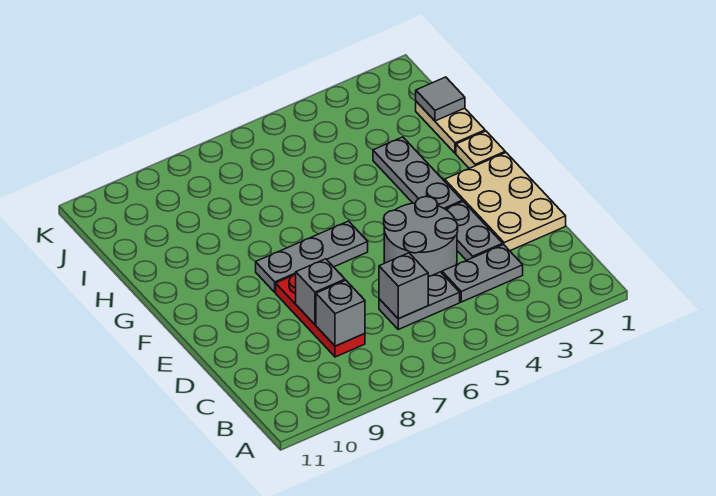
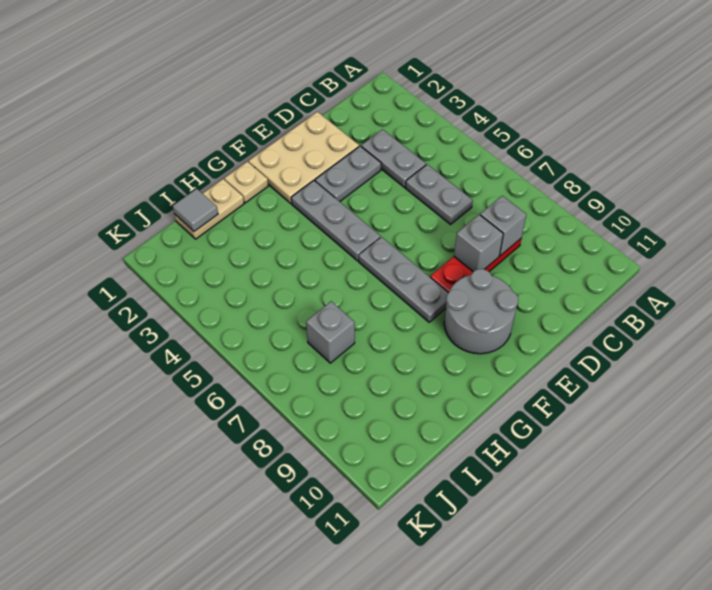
grey brick C6 level 2 -> grey brick I7 level 1
grey round brick D4:E5 level 1 -> grey round brick E9:F10 level 1
grey plate F3:H3 level 1 -> grey plate F3:F5 level 1

